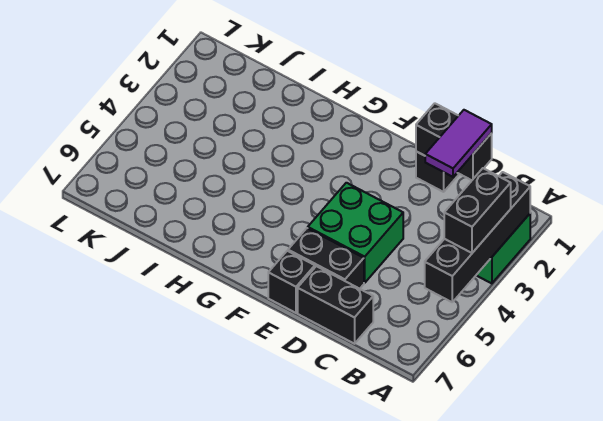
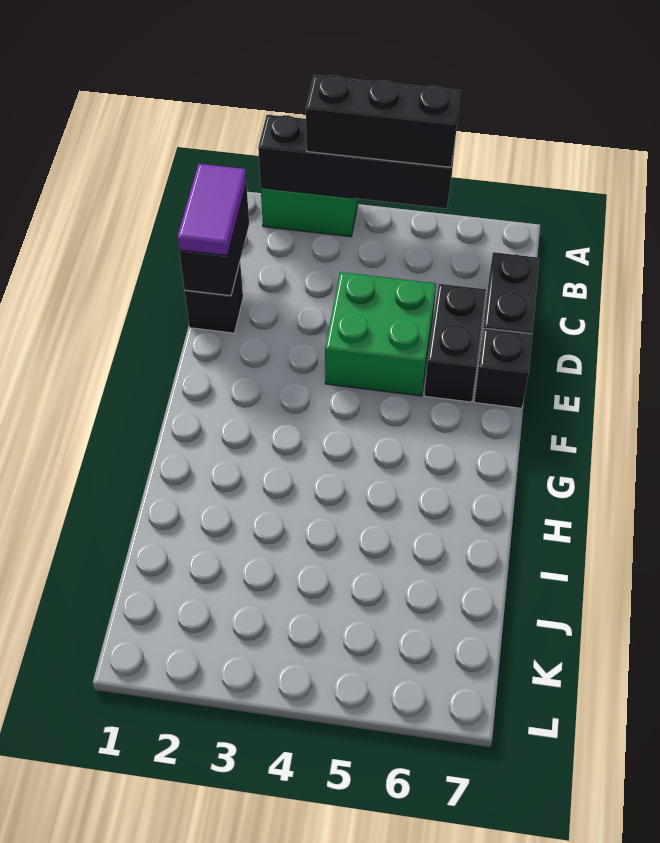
black brick A3:A4 level 3 -> black brick A3:A5 level 3
purple tile C1:C2 level 3 -> purple tile C1:D1 level 3

